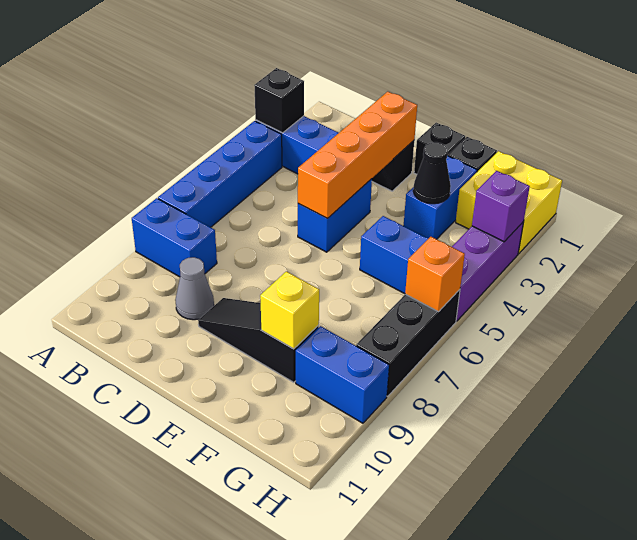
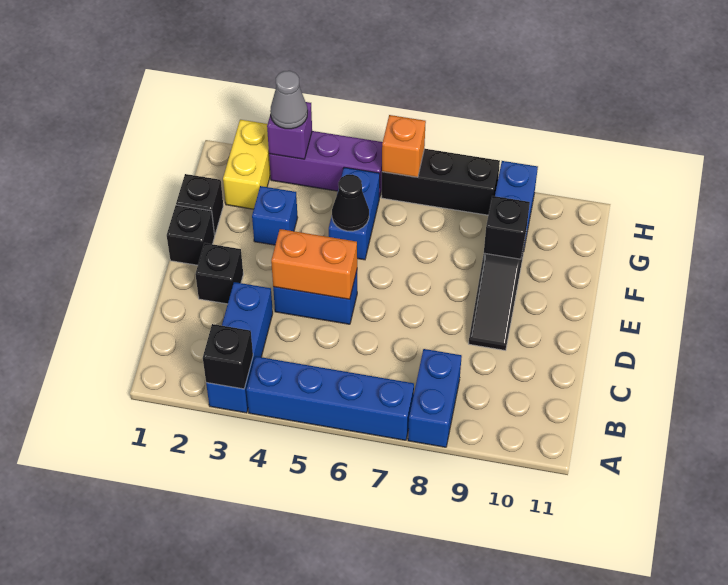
grey cone C9 level 1 -> grey cone H3 level 3
orange brick D2:D5 level 2 -> orange brick D4:D5 level 2
blue brick F2:F3 level 1 -> blue brick F3 level 1
black cone F3 level 2 -> black cone F5 level 2
yellow brick F9 level 2 -> black brick F9 level 2
yellow brick G1:H2 level 1 -> yellow brick G2:H2 level 1

